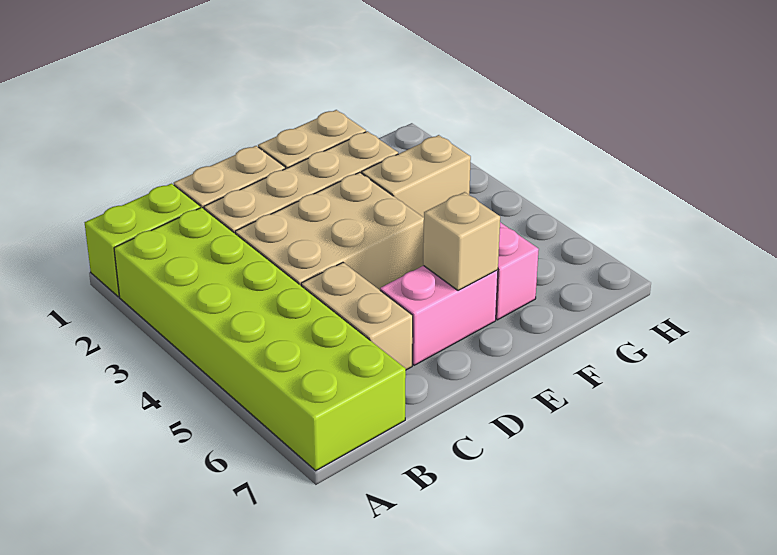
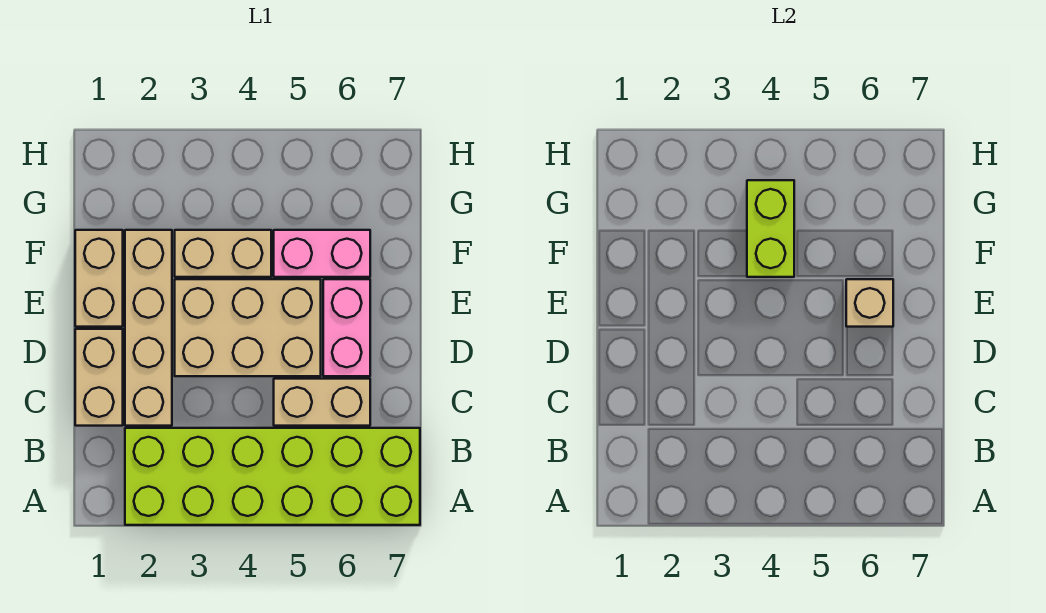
lime brick A1:B1 level 1 -> lime brick F4:G4 level 2
tan brick C3:E4 level 1 -> tan brick D3:E5 level 1
tan brick F3:G3 level 1 -> tan brick F3:F4 level 1

